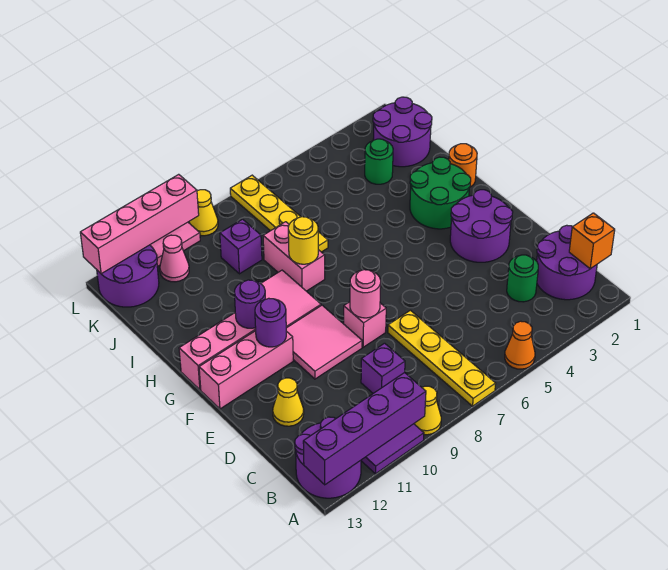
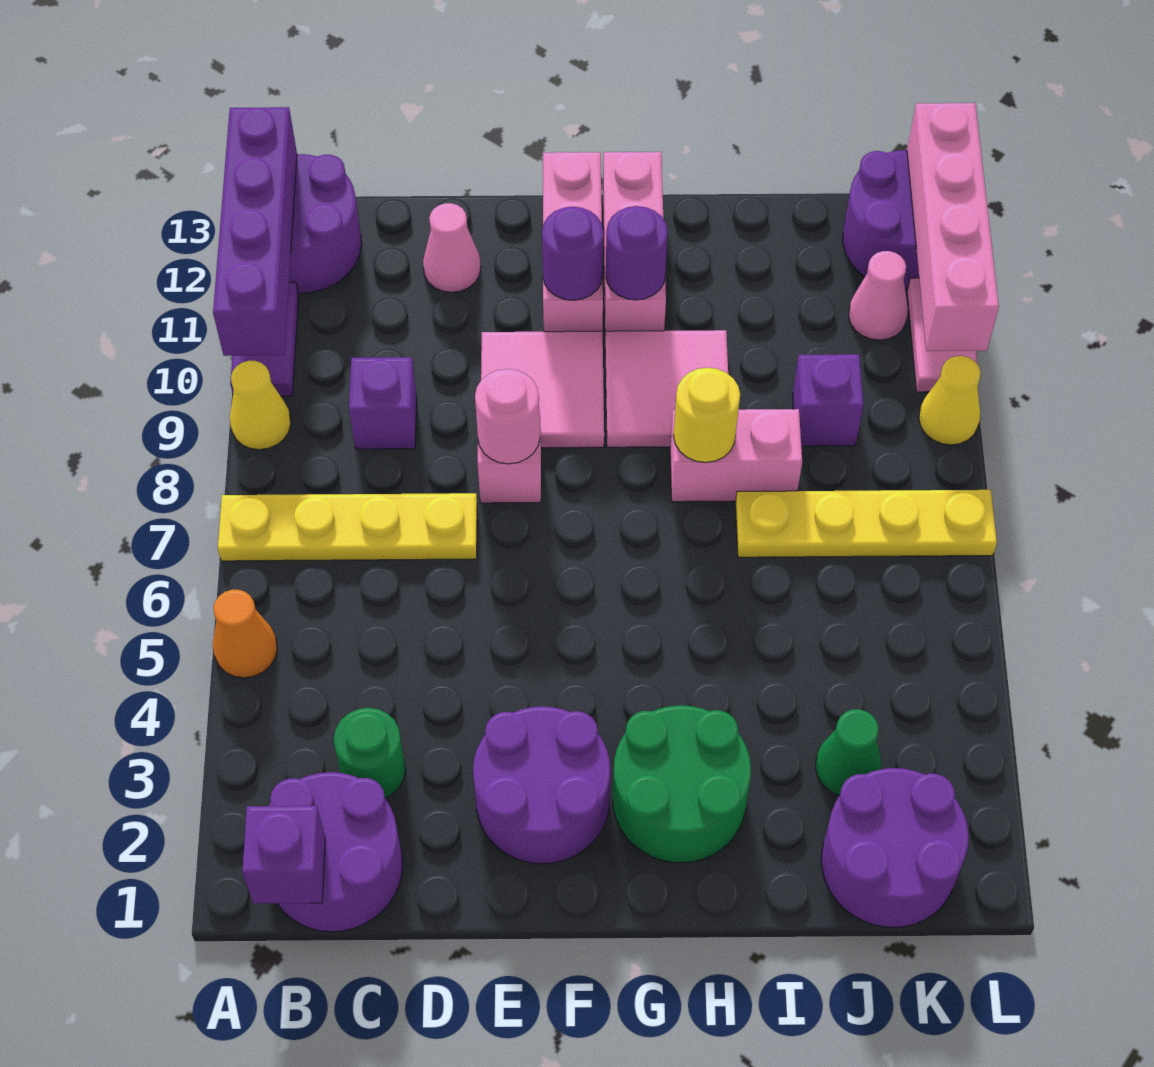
orange brick B1 level 2 -> purple brick B1 level 2
yellow cone D12 level 1 -> pink cone D12 level 1
orange round brick H1 level 1 -> none
green round brick J3 level 1 -> green cone J3 level 1

